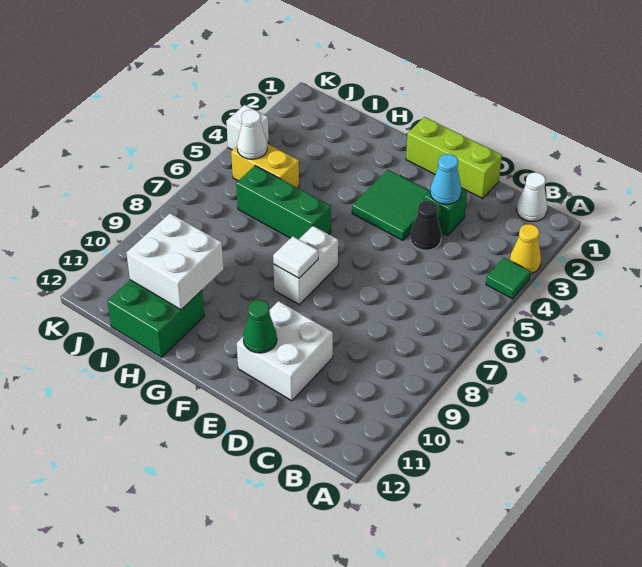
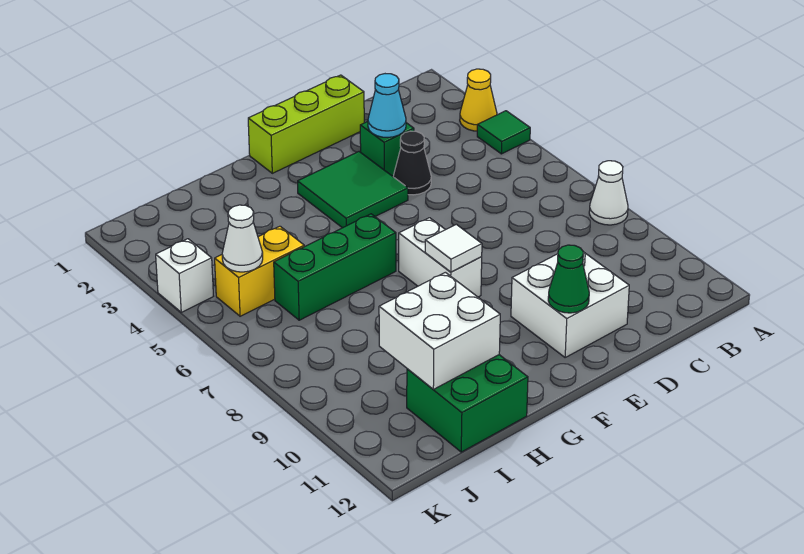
white cone B1 level 1 -> white cone A8 level 1

